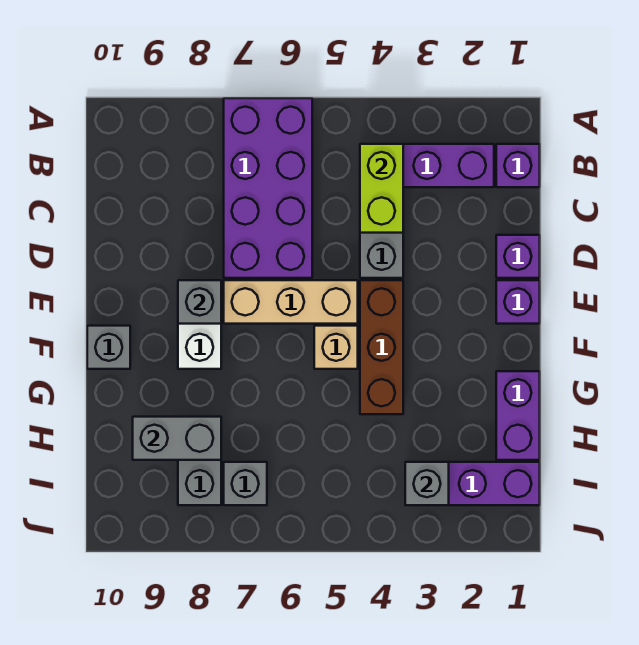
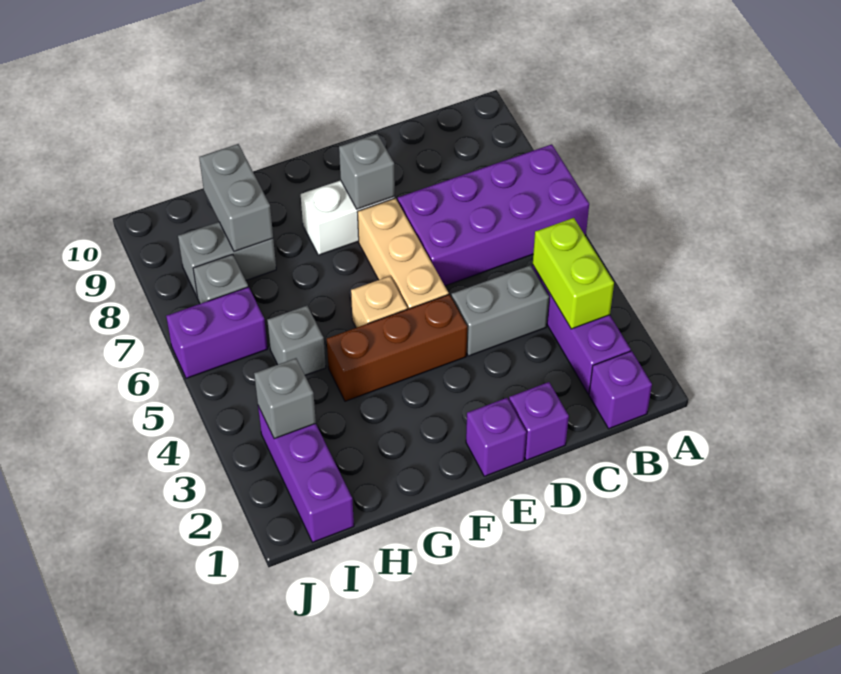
lime brick B4:C4 level 2 -> lime brick B3:B4 level 2
grey brick F10 level 1 -> grey brick H5 level 1
purple brick G1:H1 level 1 -> purple brick I6:J6 level 1

